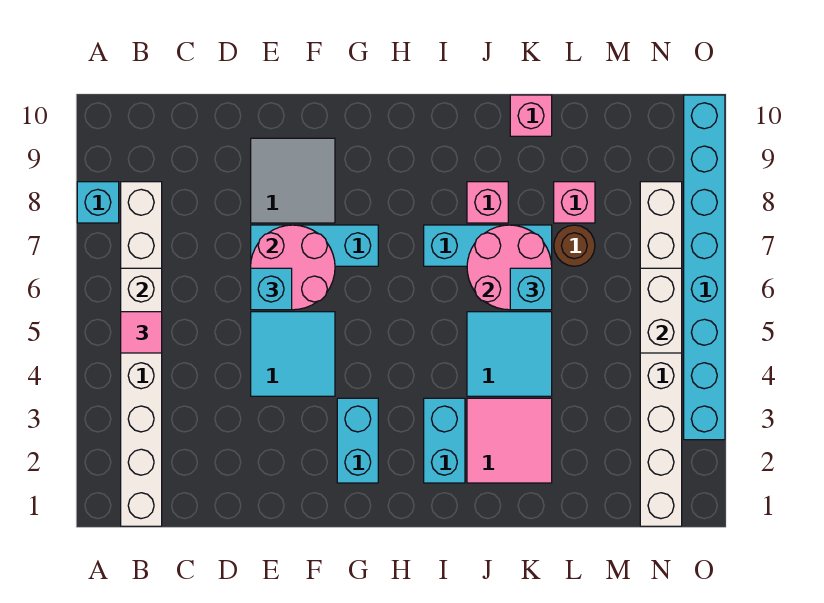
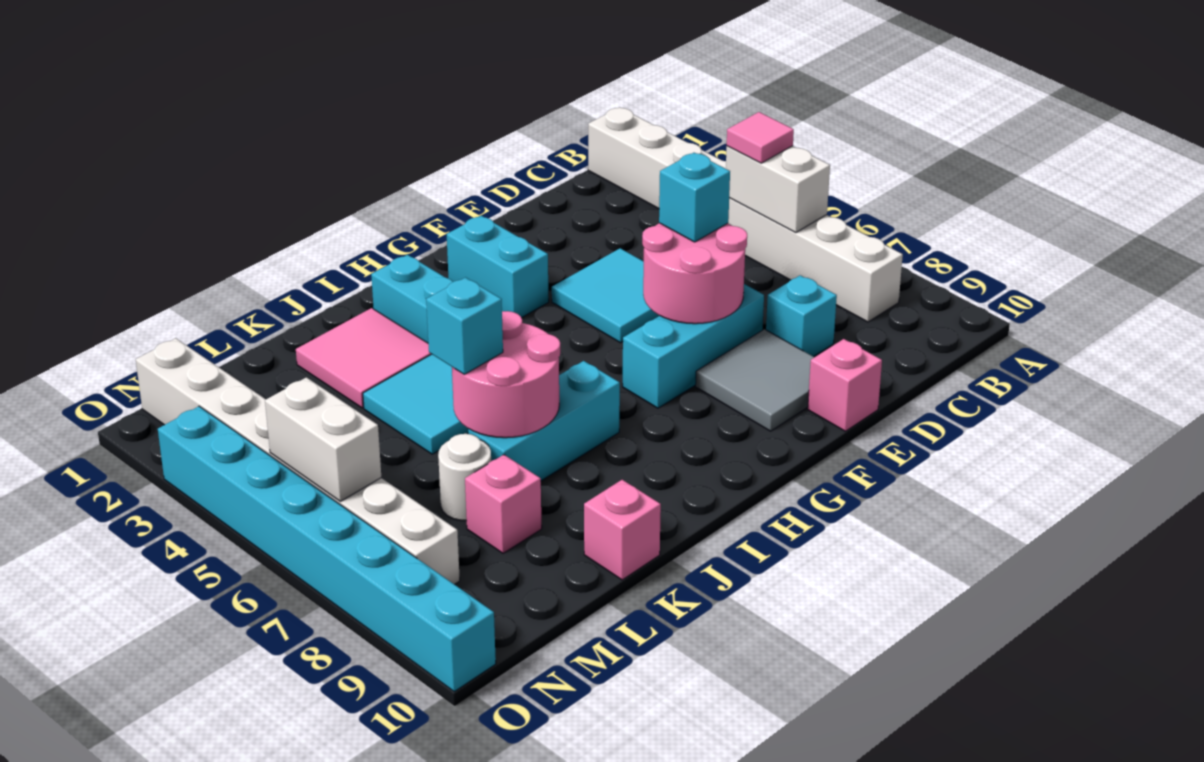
cyan brick A8 level 1 -> cyan brick D8 level 1
pink brick J8 level 1 -> pink brick E10 level 1
brown round brick L7 level 1 -> white round brick L7 level 1

